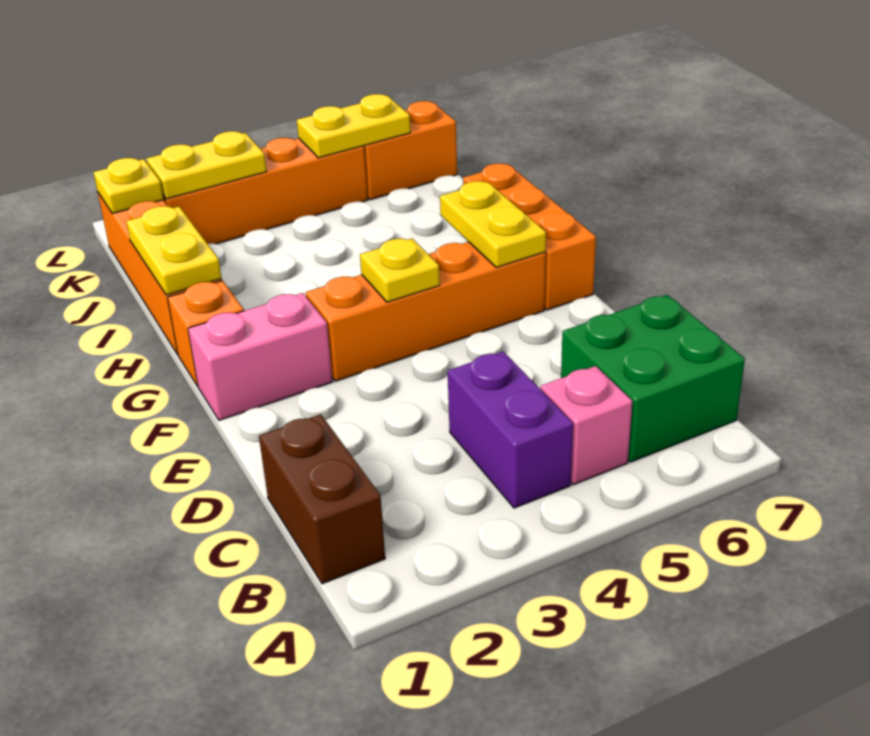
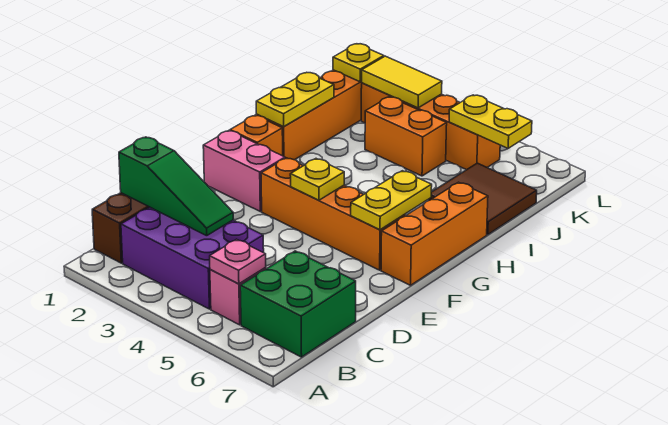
purple brick B4:C4 level 1 -> purple brick B2:C4 level 1
none -> pink plate B5 level 2
none -> green slope C1:C3 level 2 top 1
none -> brown tile I6:J7 level 1
yellow plate K2:K3 level 2 -> yellow tile K2:K3 level 2
orange brick K6:K7 level 1 -> orange brick J3:J4 level 1

